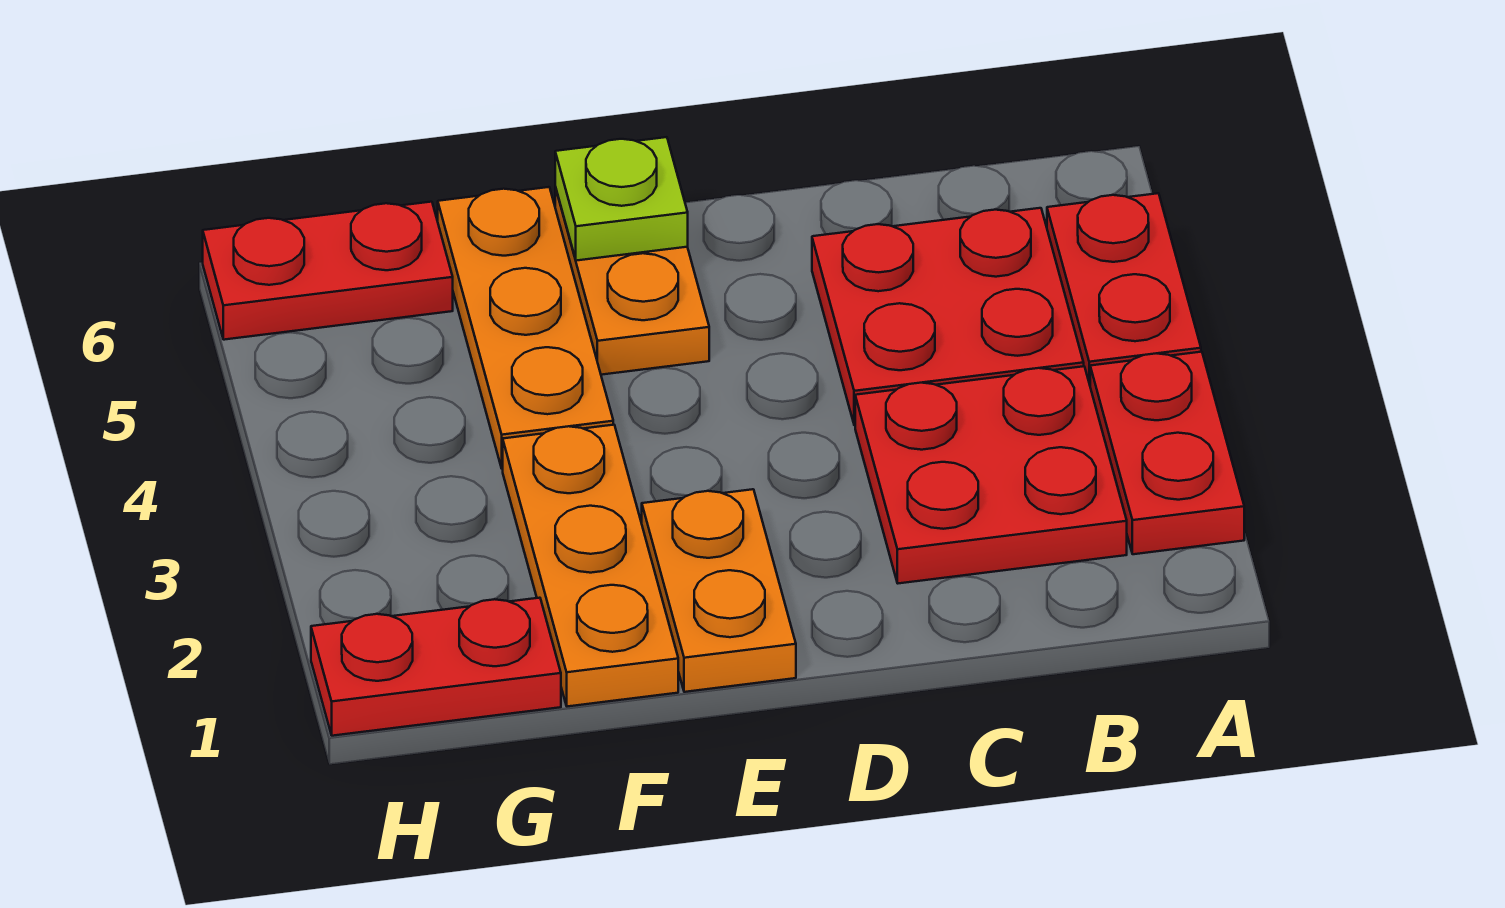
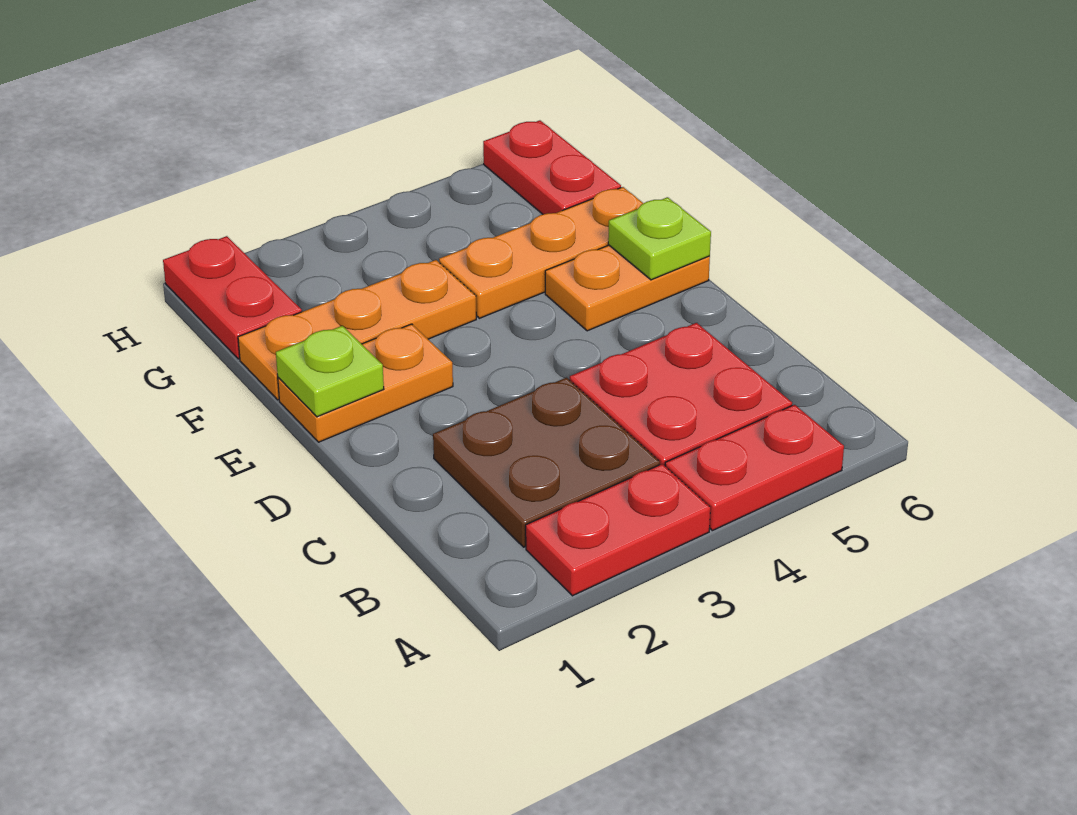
red plate B2:C3 level 1 -> brown plate B2:C3 level 1
none -> lime plate E1 level 2

